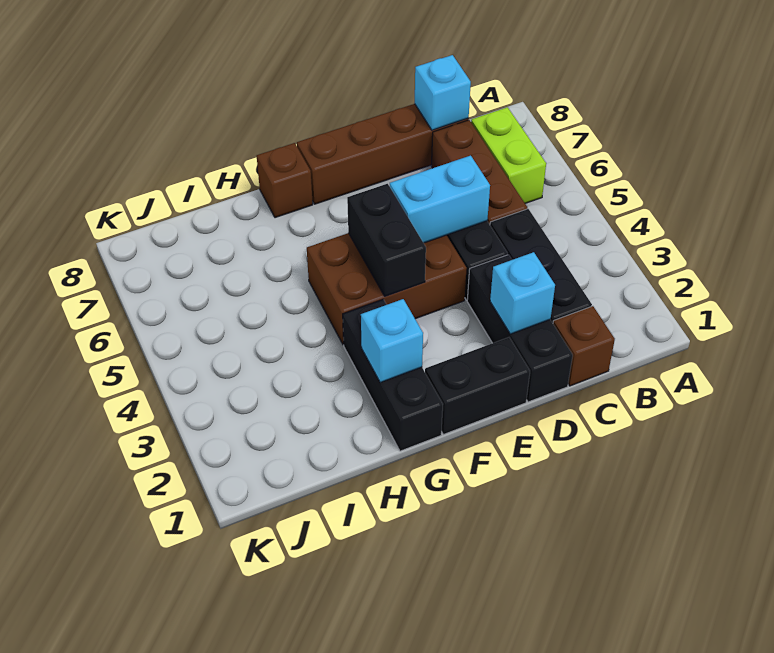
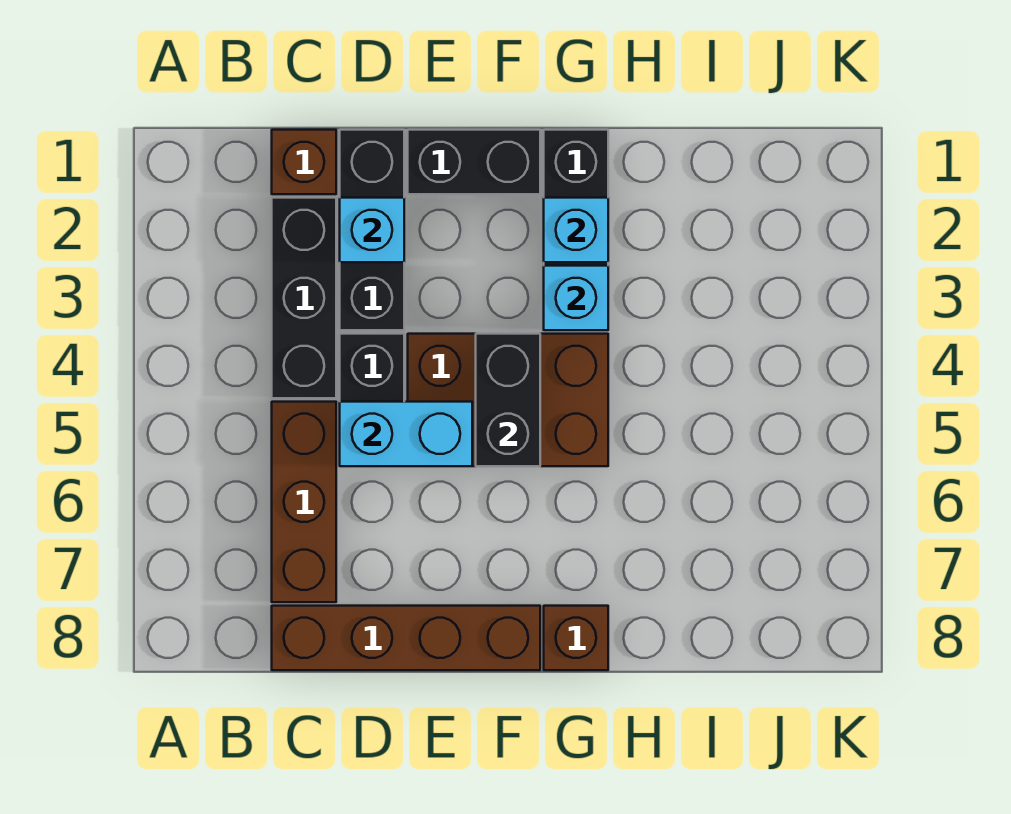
lime brick B6:B7 level 1 -> none
cyan brick C8 level 2 -> cyan brick G3 level 2

